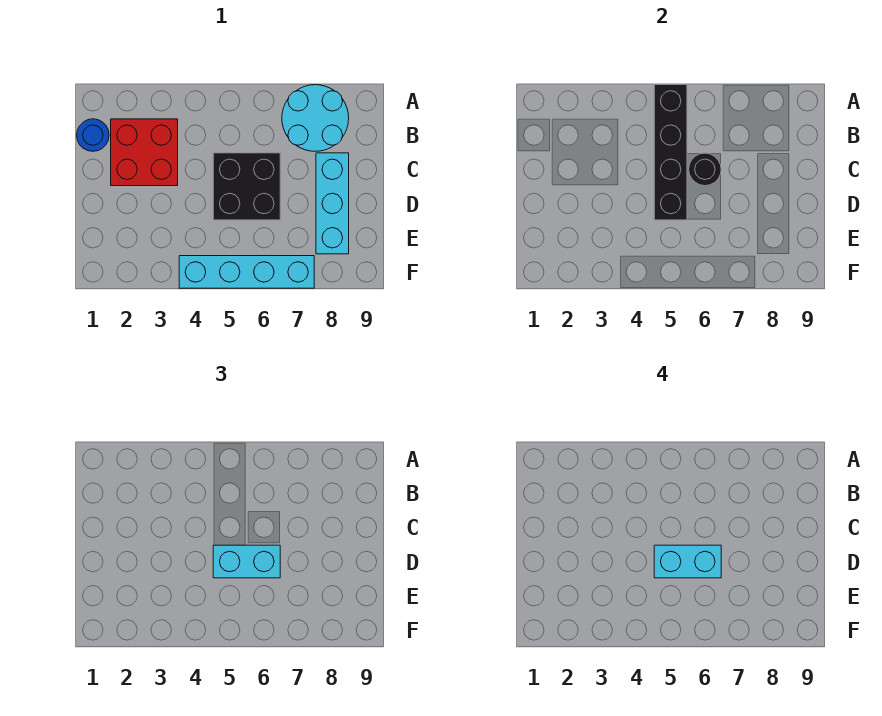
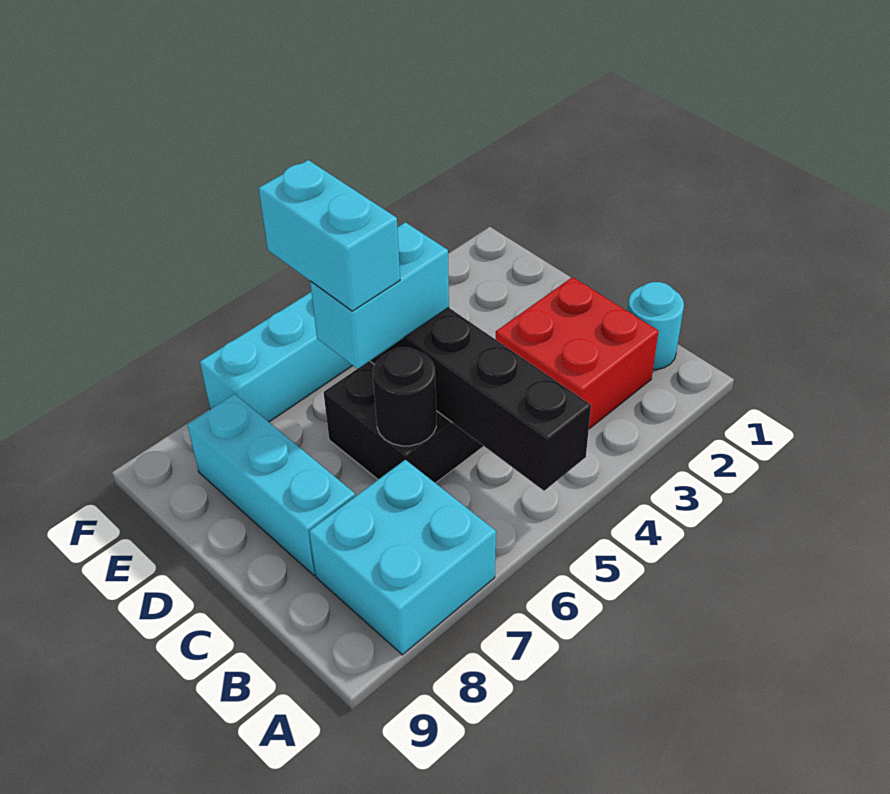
cyan round brick A7:B8 level 1 -> cyan brick A7:B8 level 1
blue round brick B1 level 1 -> cyan round brick B1 level 1
cyan brick D5:D6 level 4 -> cyan brick D6:E6 level 4

